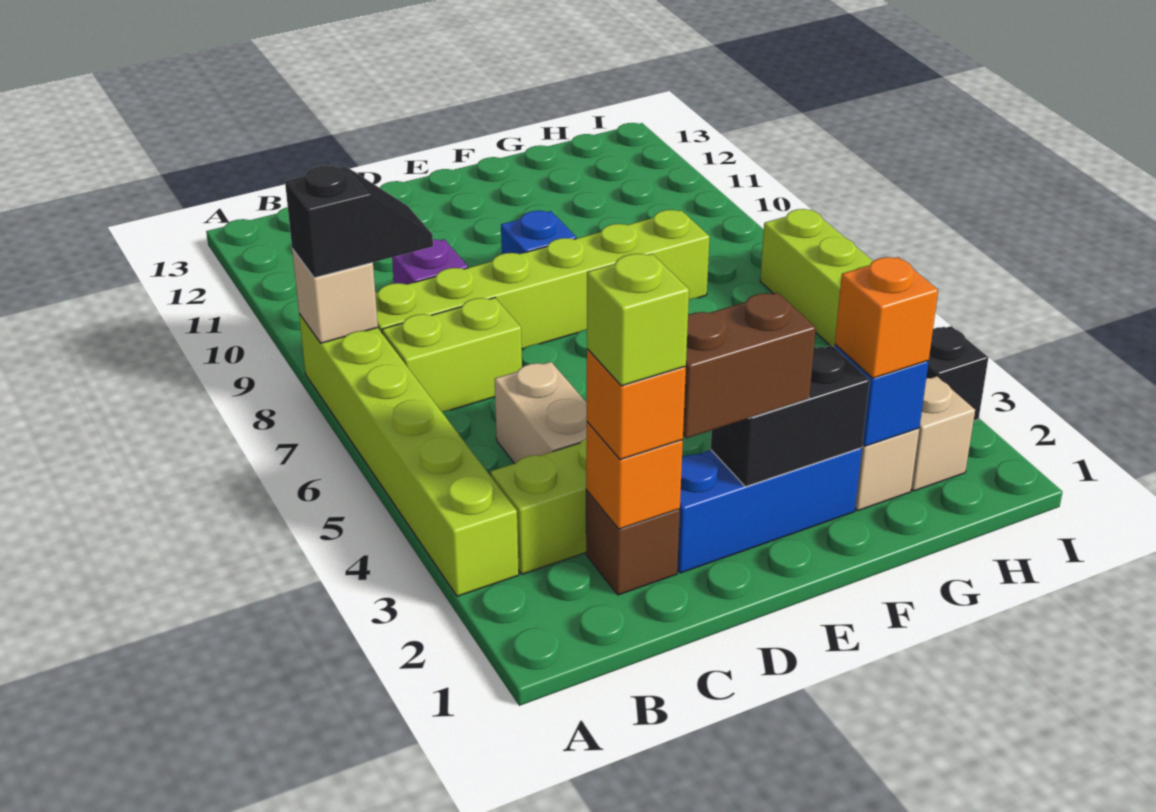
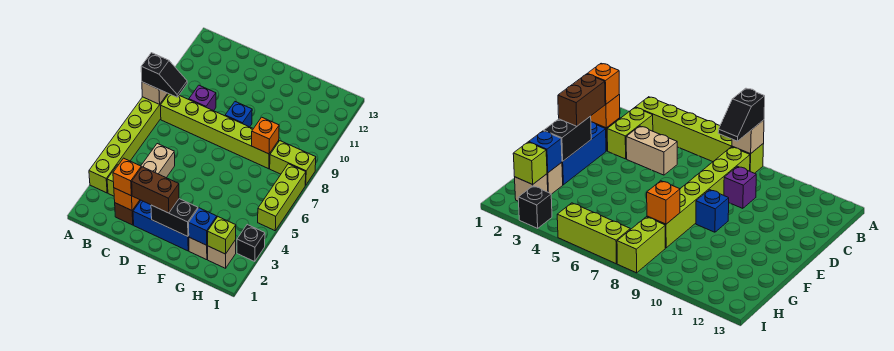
lime brick B7:C7 level 1 -> lime brick H8:I8 level 1
lime brick C2 level 4 -> lime brick H2 level 2
orange brick G2 level 3 -> orange brick G8 level 2

